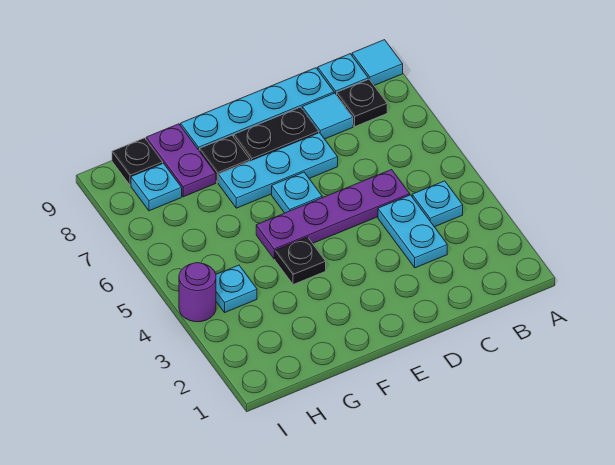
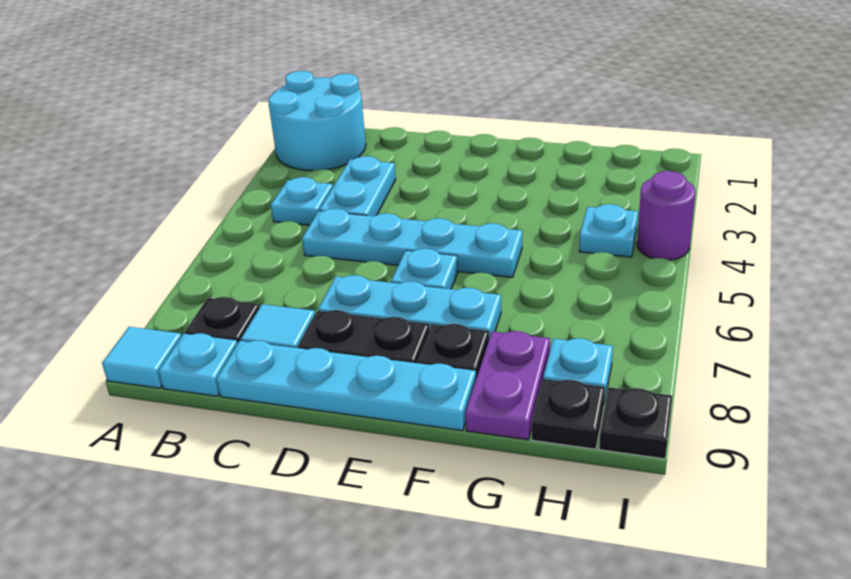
none -> cyan round brick A1:B2 level 1
purple plate C5:F5 level 1 -> cyan plate C5:F5 level 1
black plate F4 level 1 -> black plate I9 level 1

